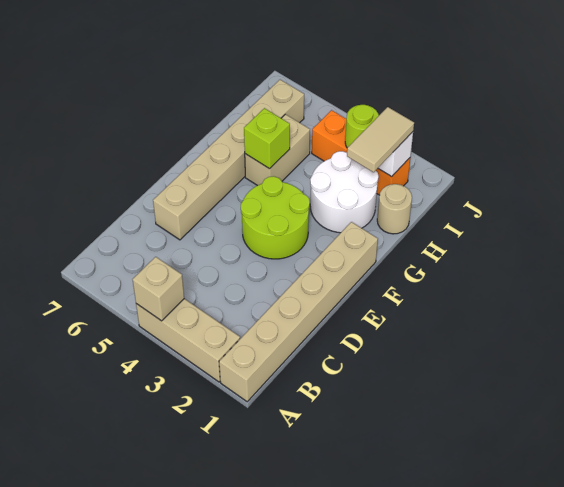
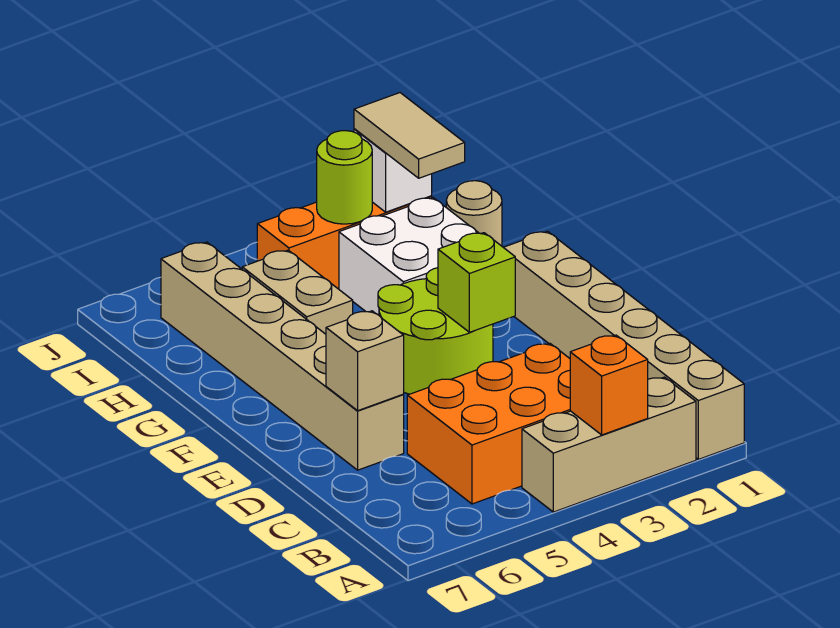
none -> orange brick A3 level 2
tan brick A4 level 2 -> tan brick D6 level 2
none -> orange brick B3:C5 level 1
white round brick G2:H3 level 1 -> white brick G2:H3 level 1
lime brick G5 level 2 -> lime brick E3 level 2

